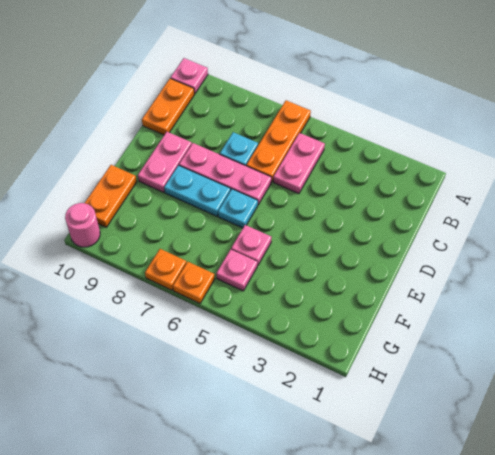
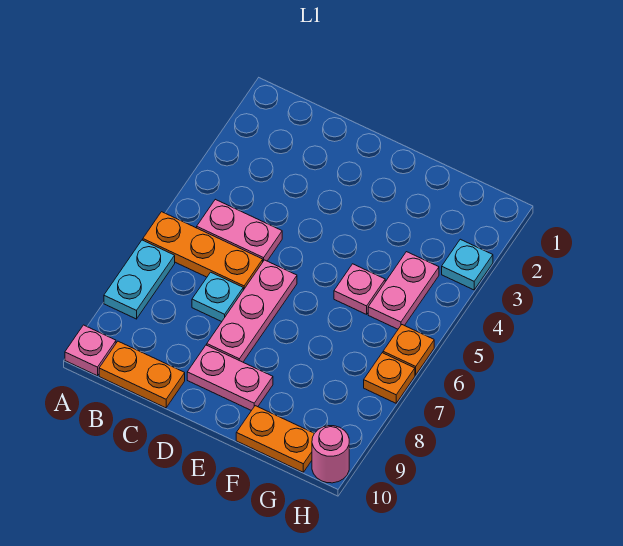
cyan plate E6 level 1 -> cyan plate H3 level 1
cyan plate E7:E8 level 1 -> cyan plate A7:A8 level 1
pink plate G5 level 1 -> pink plate G4:G5 level 1

